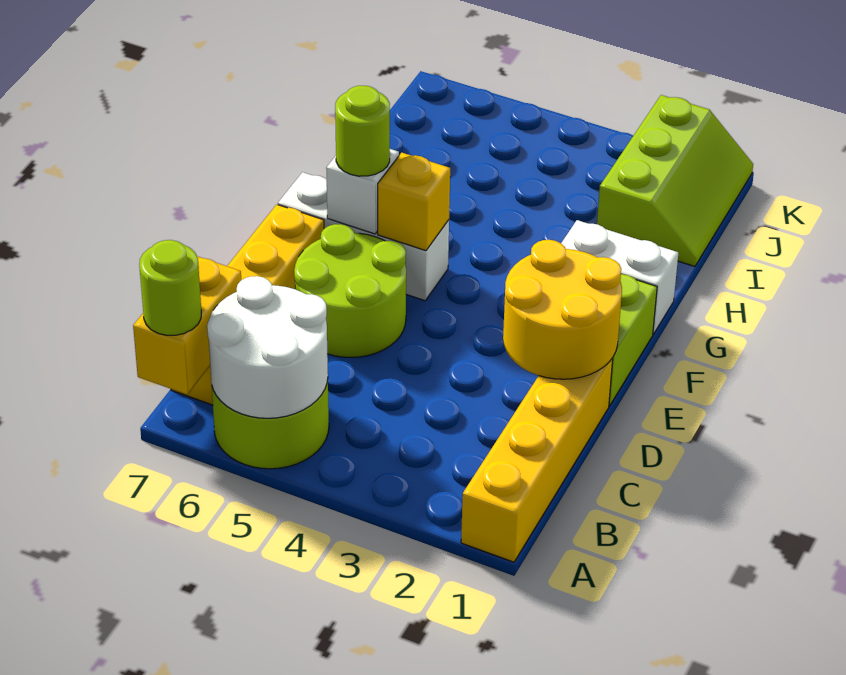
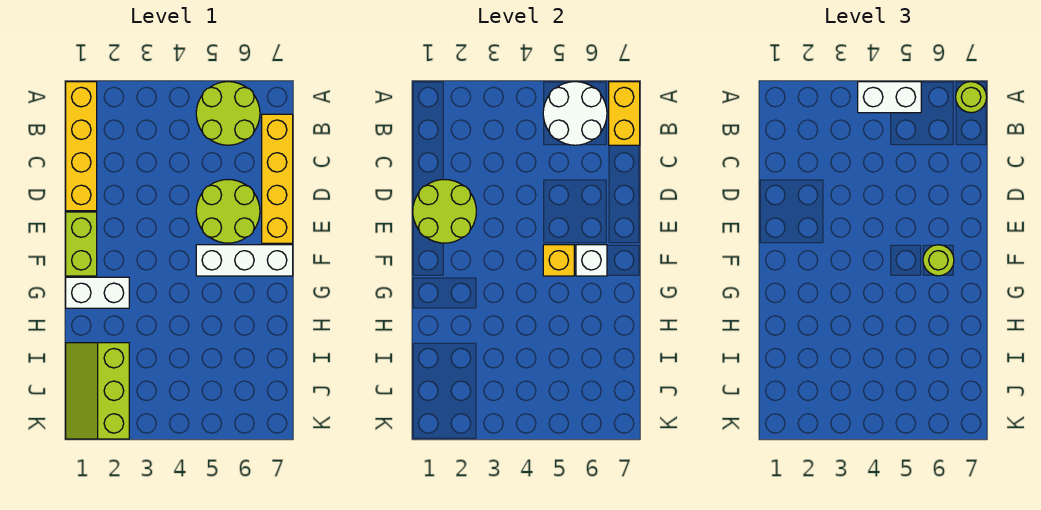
none -> white brick A4:A5 level 3
yellow round brick D1:E2 level 2 -> lime round brick D1:E2 level 2

